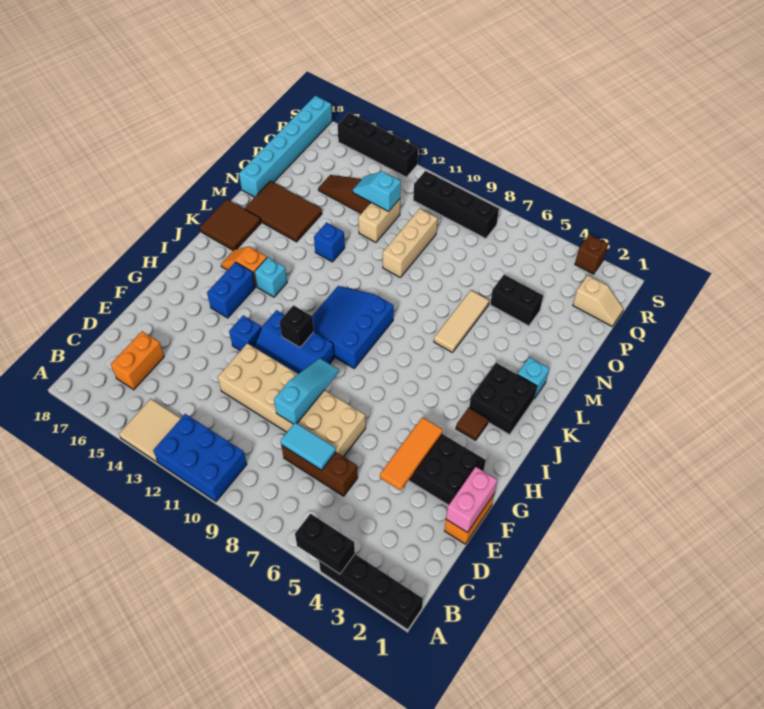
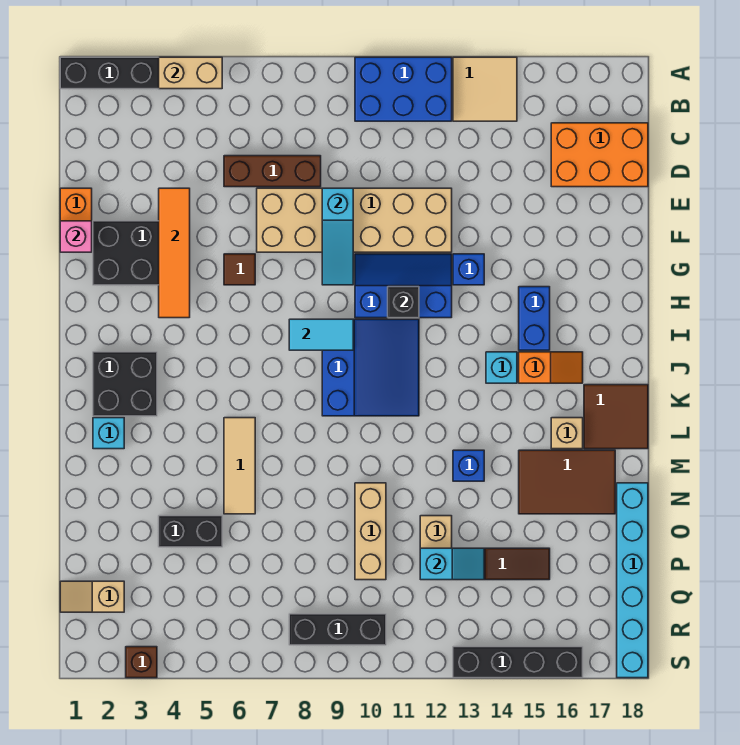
black brick A4:A5 level 2 -> tan brick A4:A5 level 2
orange brick C16:D16 level 1 -> orange brick C16:D18 level 1
cyan tile D7:D8 level 2 -> cyan tile I8:I9 level 2
pink brick E1:F1 level 2 -> pink brick F1 level 2
orange tile E4:G4 level 2 -> orange tile E4:H4 level 2
brown tile I3 level 1 -> brown tile G6 level 1
none -> tan brick L16 level 1
black brick R8:R11 level 1 -> black brick R8:R10 level 1

